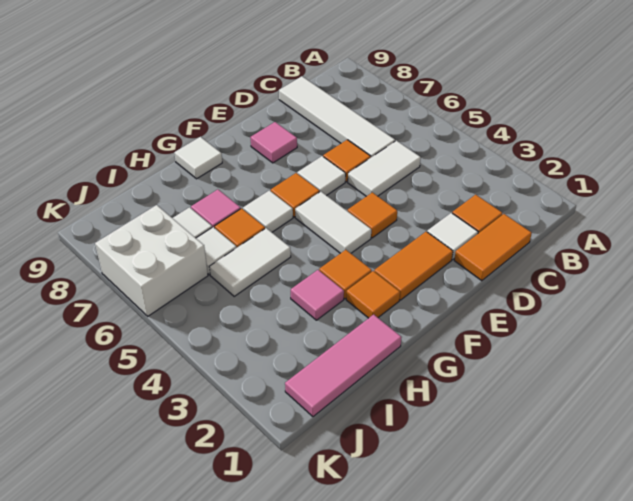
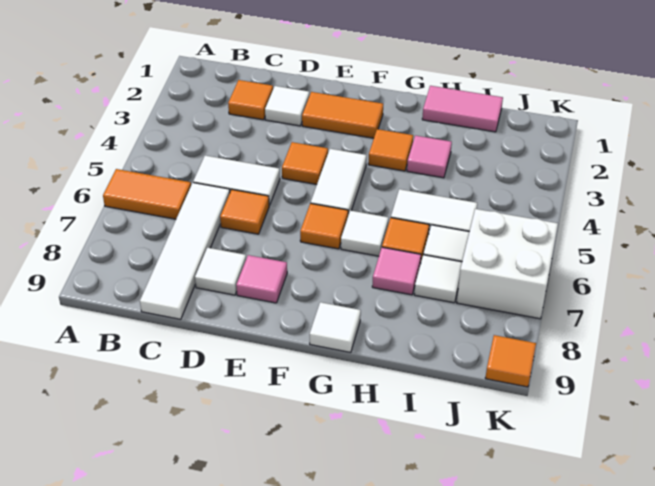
orange tile C1:D1 level 1 -> orange tile A6:B6 level 1
white tile E6 level 1 -> white tile D8 level 1
orange tile G2 level 1 -> orange tile K9 level 1
pink tile H1:J1 level 1 -> pink tile H1:I1 level 1

